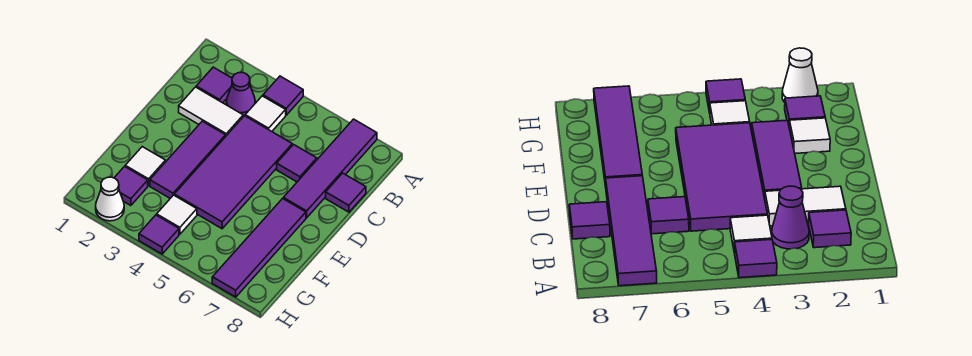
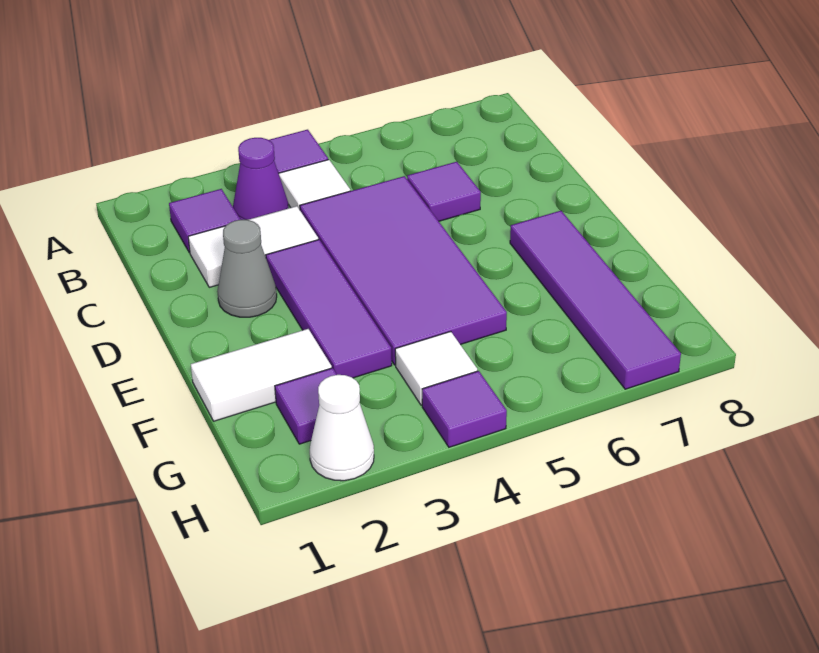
purple tile A7:D7 level 1 -> none
purple tile C8 level 1 -> none
none -> grey cone D2 level 1
white tile F2 level 1 -> white tile F1:F2 level 1

